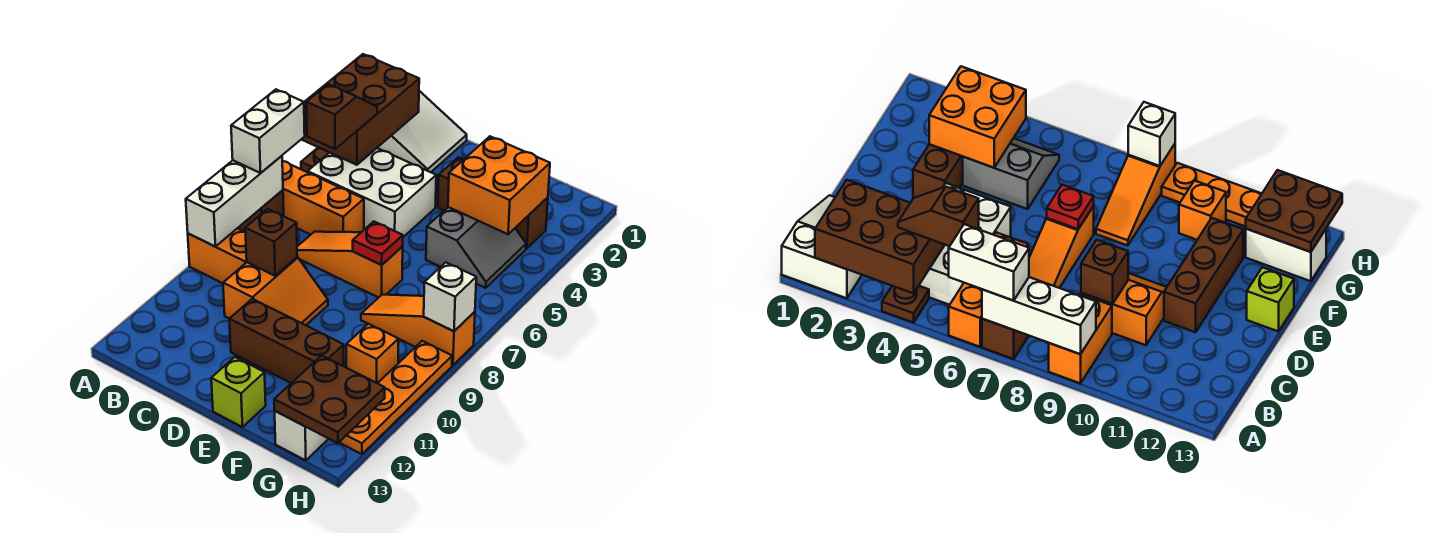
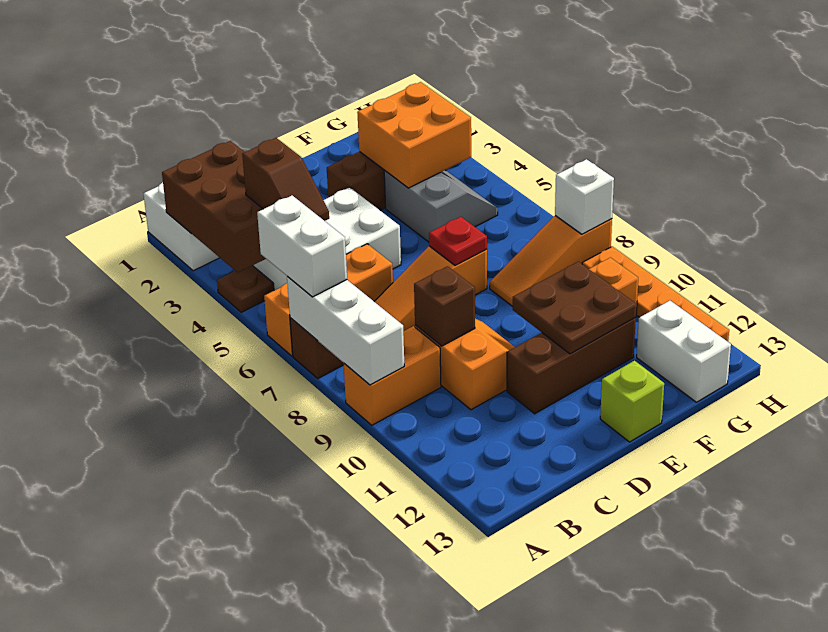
brown slope B4:B5 level 3 top 5 -> brown slope B4:B5 level 3 top 4
brown plate G12:H13 level 2 -> brown plate E10:F11 level 2

